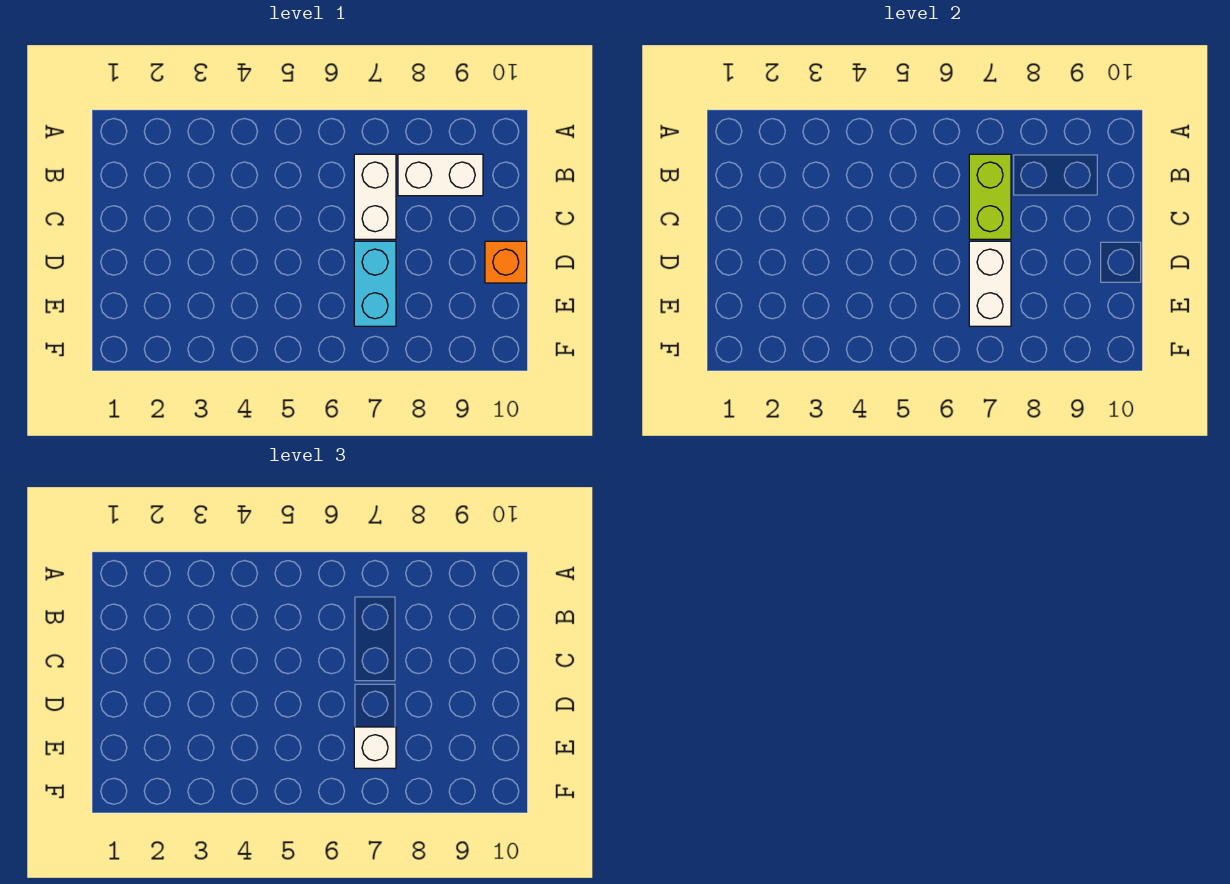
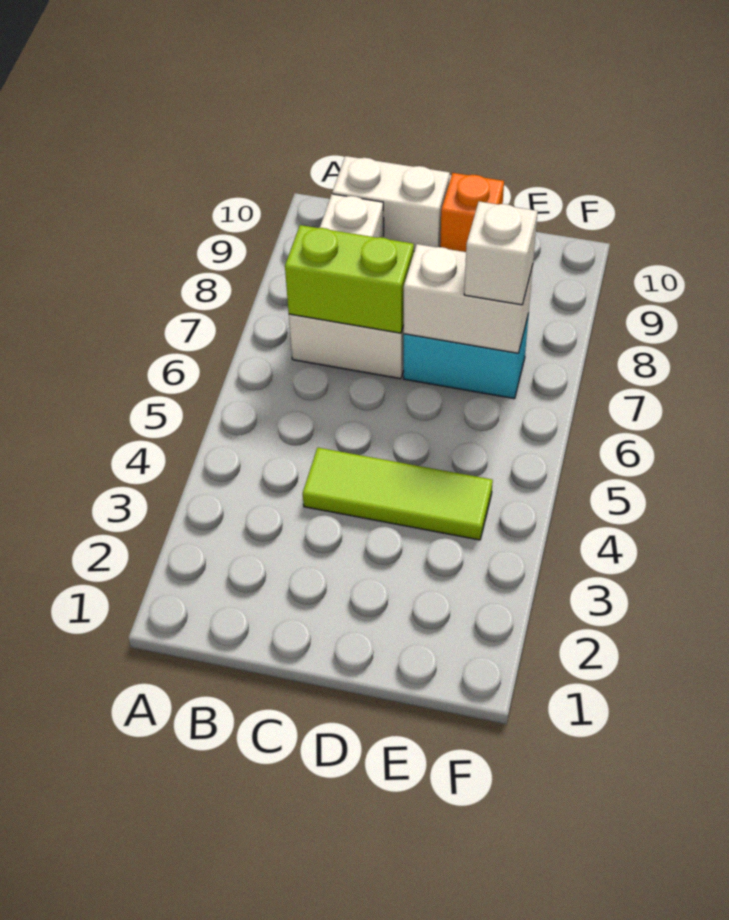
none -> white brick B10:C10 level 1
none -> lime tile C4:E4 level 1

